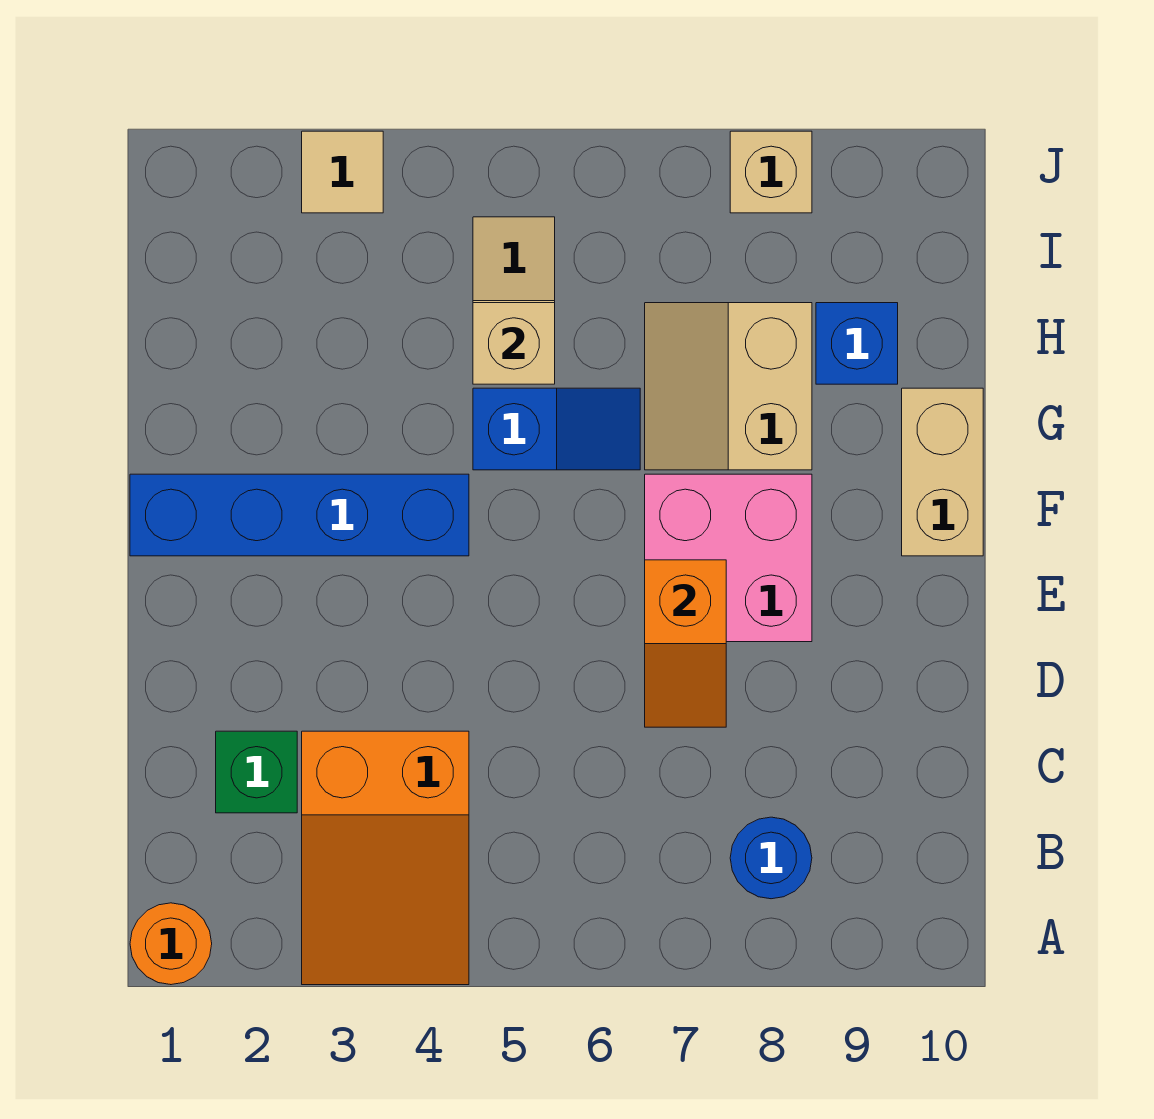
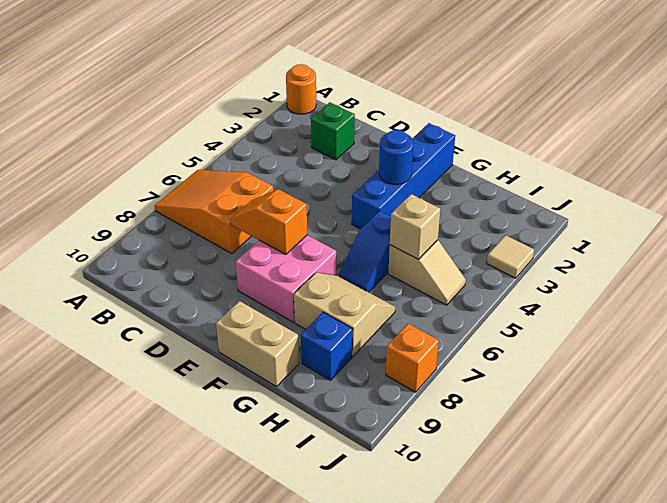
orange slope A3:C4 level 1 top C -> orange slope A6:C7 level 1 top C
blue round brick B8 level 1 -> blue round brick F3 level 2
tan brick J8 level 1 -> orange brick J8 level 1

